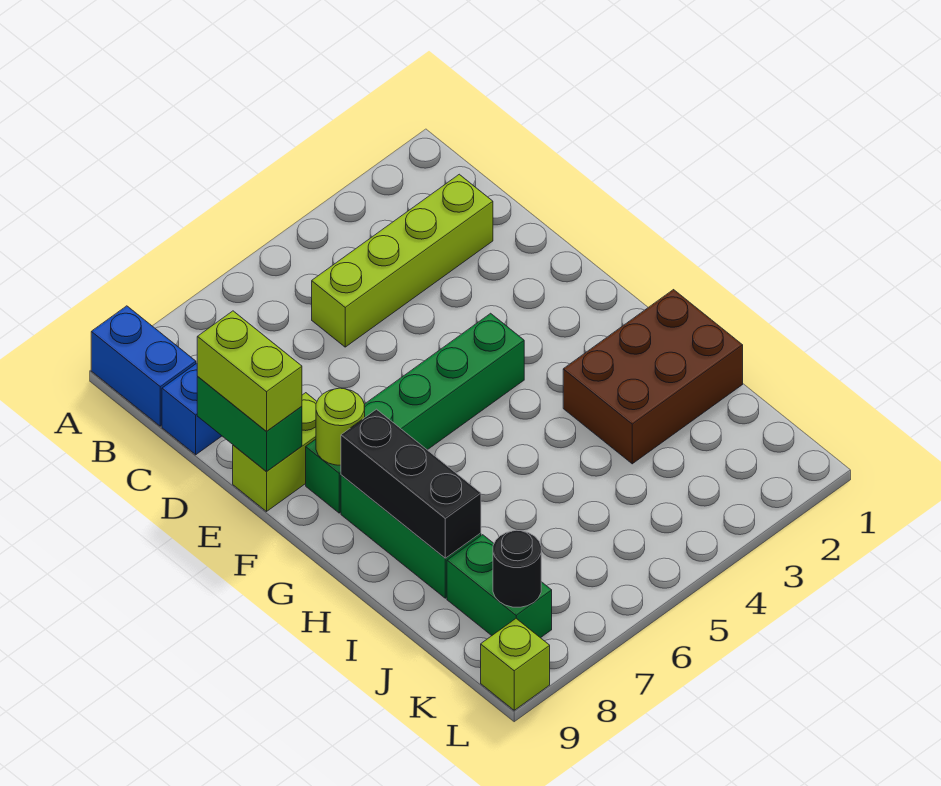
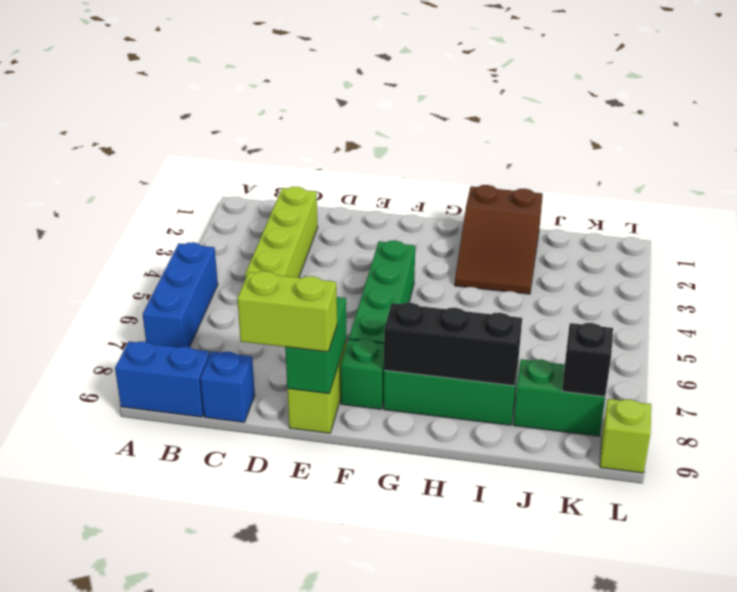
none -> blue brick A5:A7 level 1
green brick D9:E9 level 2 -> green brick E8:E9 level 2
lime round brick F8 level 2 -> none
brown brick H1:I3 level 1 -> brown slope H1:I3 level 1 top 1
black round brick K8 level 2 -> black brick K8 level 2

